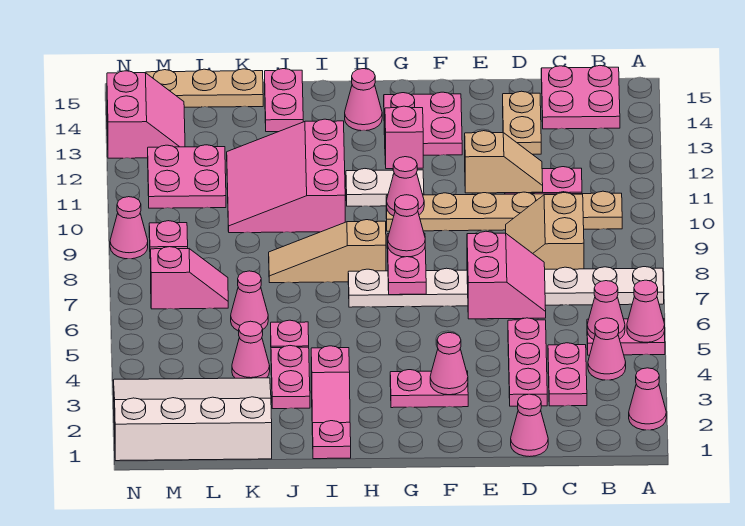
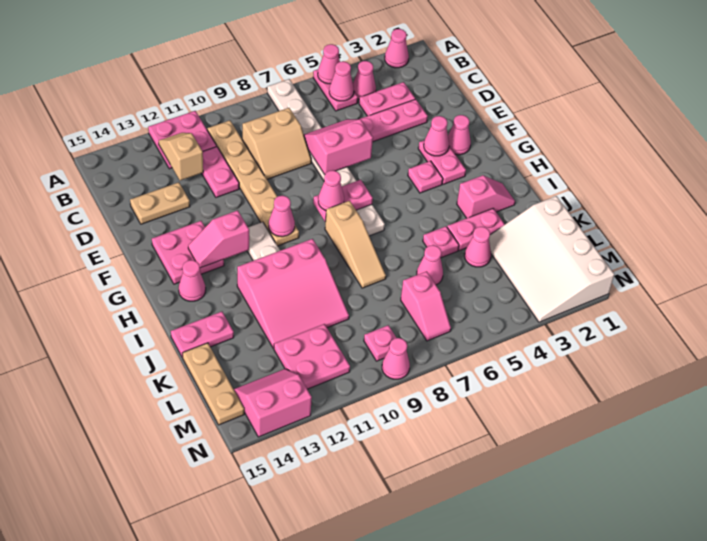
pink plate B14:C15 level 1 -> pink plate A11:B12 level 1
pink cone D1 level 1 -> pink cone F2 level 1
tan slope D11:E11 level 2 top E -> tan slope B12:C12 level 2 top C
pink plate I1 level 1 -> pink plate G4 level 1
pink slope L7:M7 level 1 top M -> pink slope L7:M7 level 1 top L

